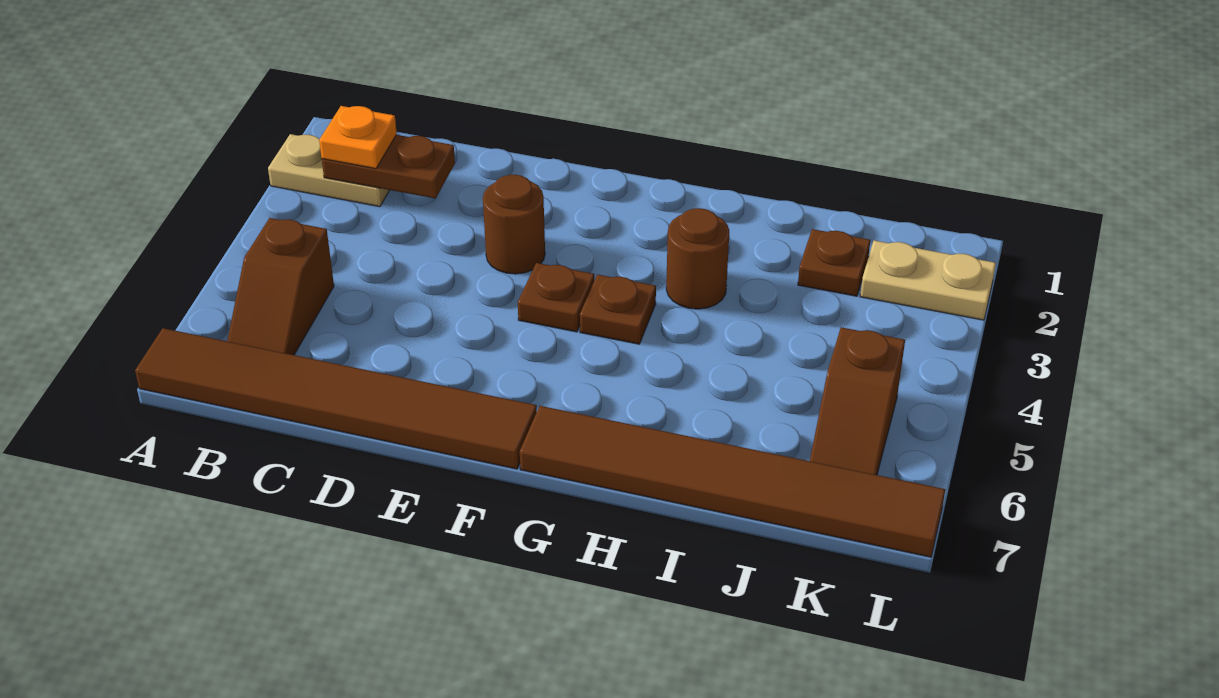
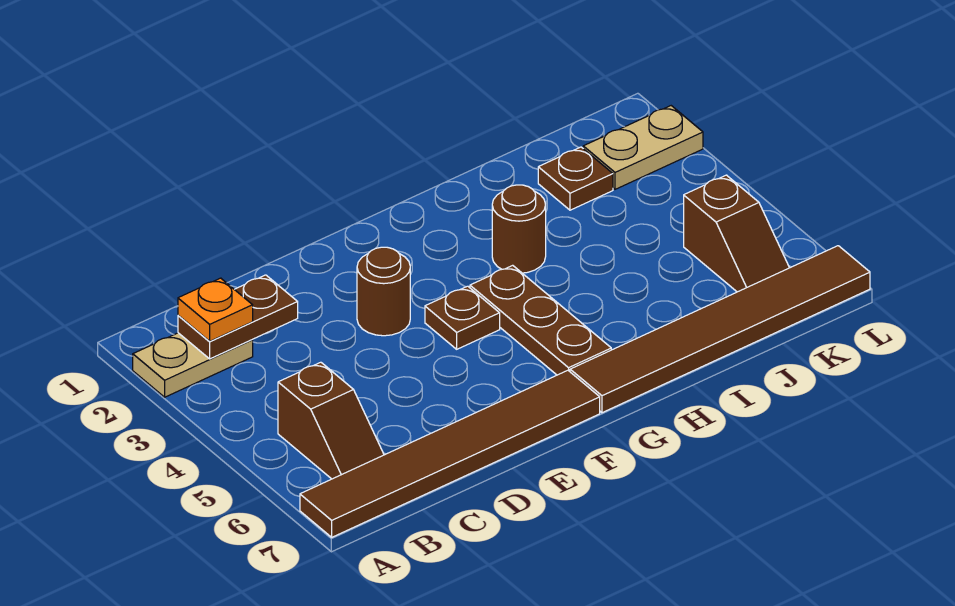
brown plate G4 level 1 -> brown plate G4:G6 level 1

